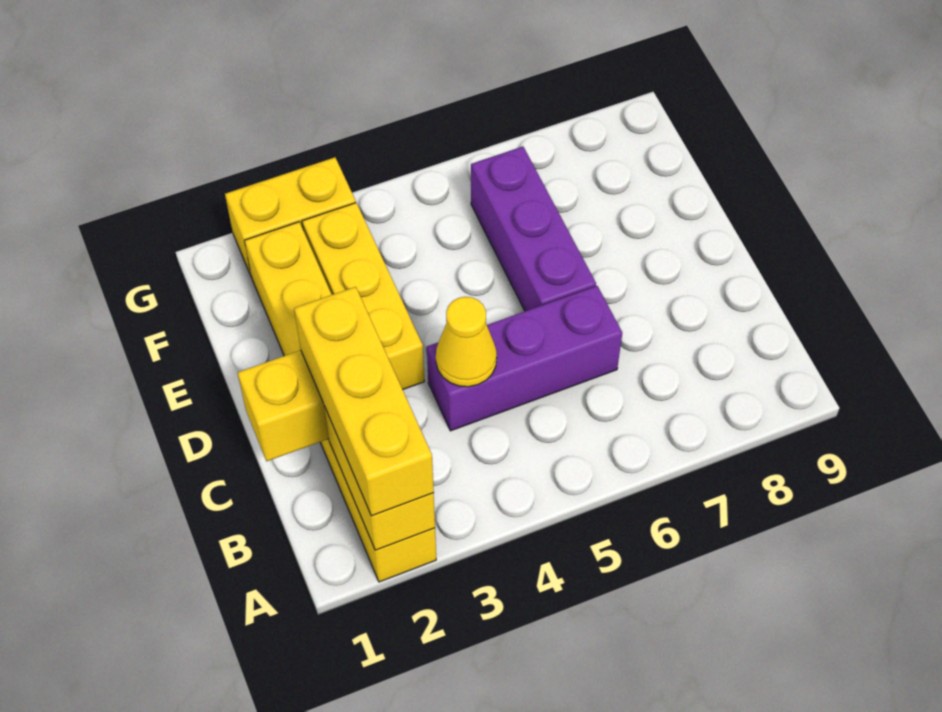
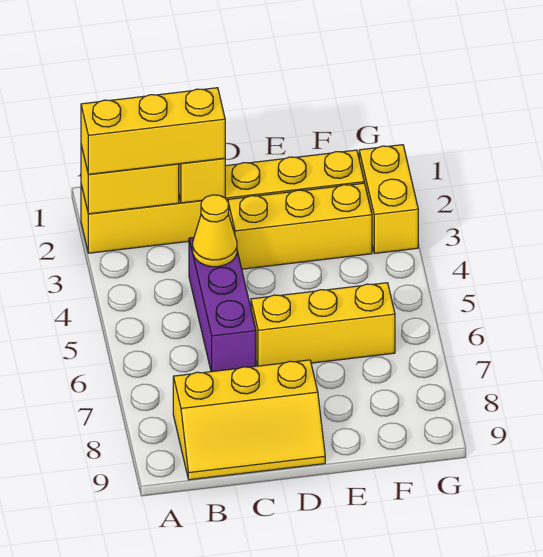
none -> yellow slope B8:D9 level 1 top 8
purple brick D6:F6 level 1 -> yellow brick D6:F6 level 1

